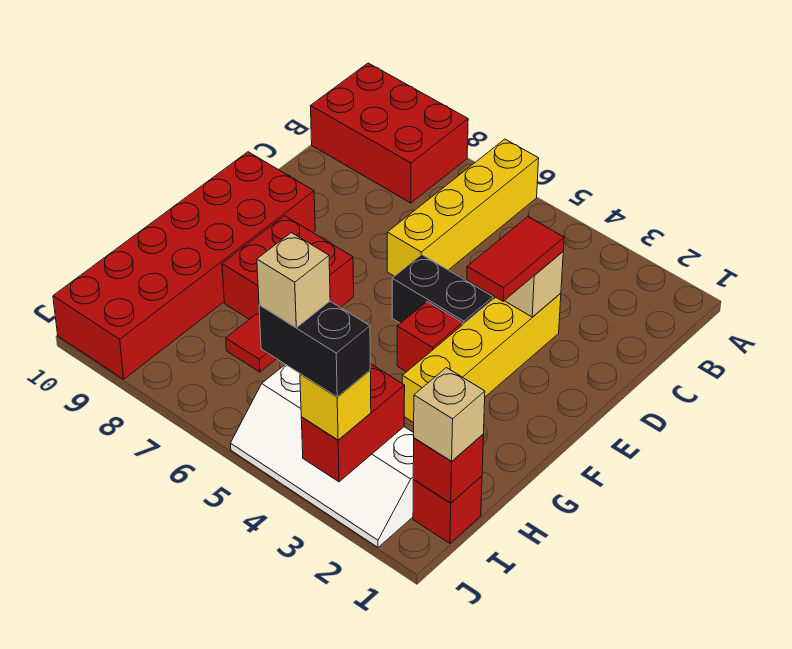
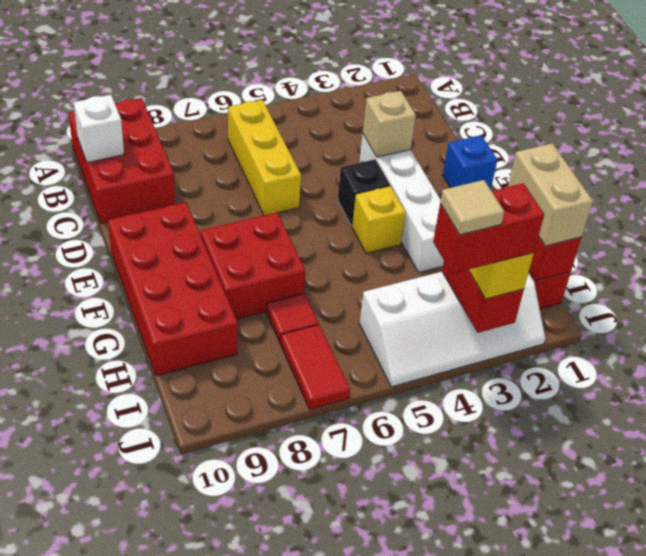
yellow brick A6:D6 level 1 -> yellow brick B6:D6 level 1
red brick A8:B10 level 1 -> red brick A9:C10 level 1
none -> white brick B10 level 2
yellow brick D3:G3 level 1 -> white brick D3:G3 level 1
red tile D3:E3 level 3 -> red tile I7:J7 level 1
none -> blue brick E1 level 1
black brick E4:E5 level 1 -> black brick E4 level 1
red brick E9:J10 level 1 -> red brick E9:H10 level 1
red brick F4 level 1 -> yellow brick F4 level 1
tan brick I1 level 3 -> tan brick H1:I1 level 3
black brick J3:J4 level 4 -> red brick J3:J4 level 4
tan brick J4 level 5 -> tan tile J4 level 5

